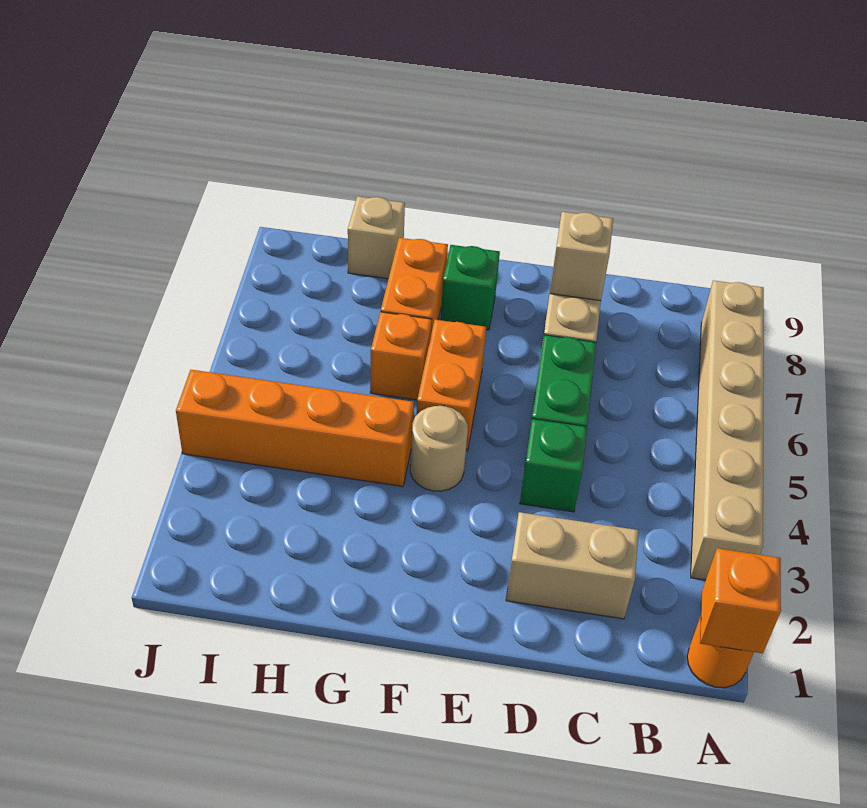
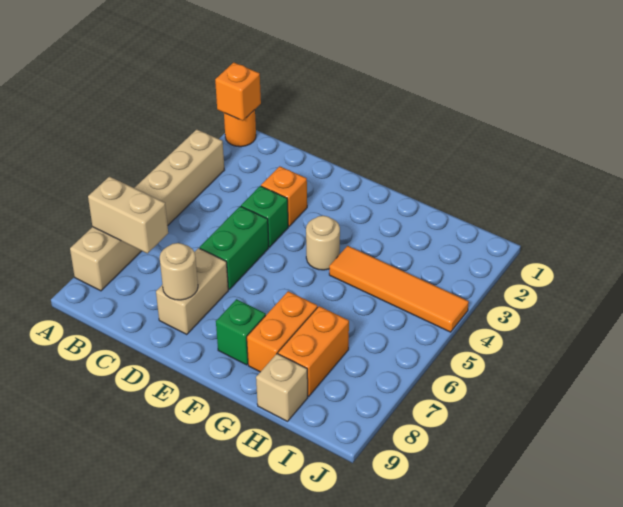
tan brick C2:D2 level 1 -> tan brick A7:B7 level 2
tan brick D8 level 2 -> tan round brick D8 level 2
orange brick F5:F6 level 1 -> orange brick H7:H8 level 1
orange brick G4:J4 level 1 -> orange tile G4:J4 level 1
orange brick G6 level 1 -> orange brick D3 level 1

